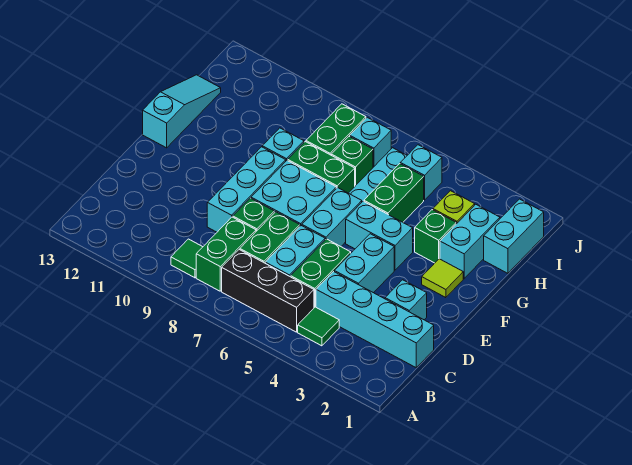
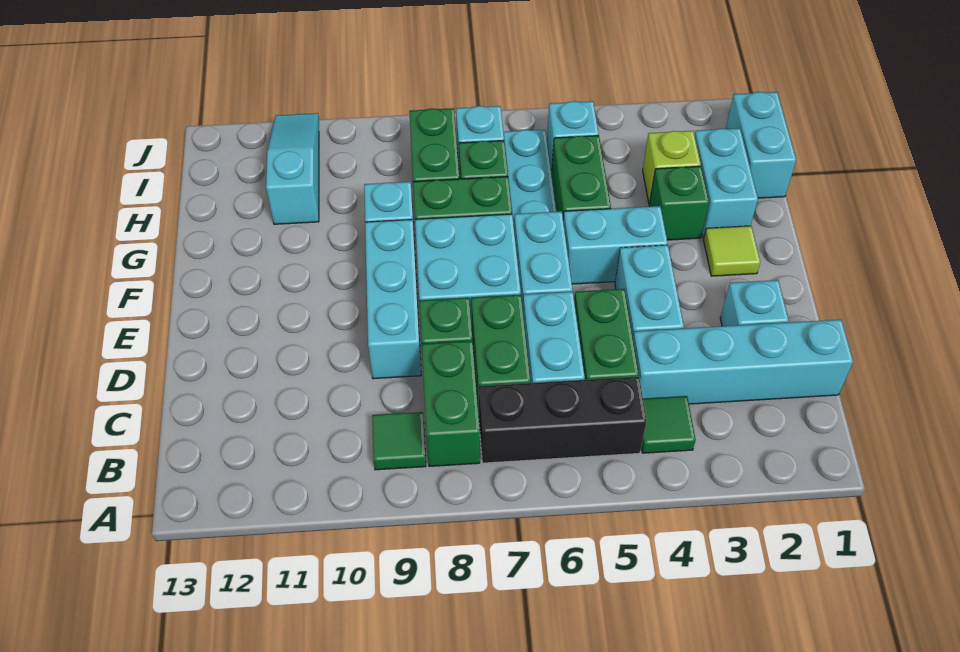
cyan slope F13:H13 level 1 top F -> cyan slope H11:J11 level 1 top H

